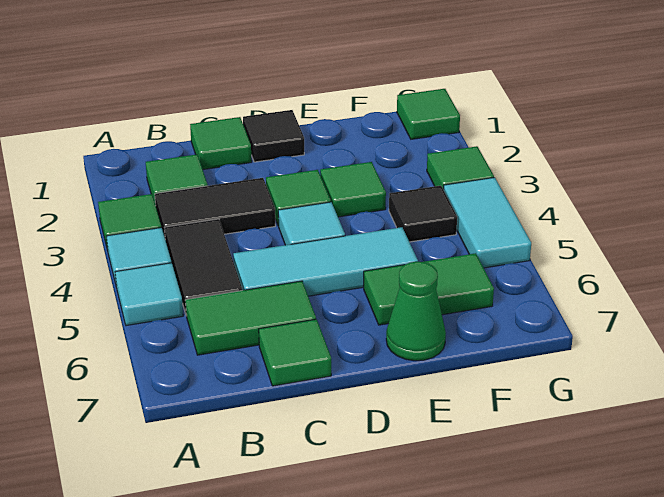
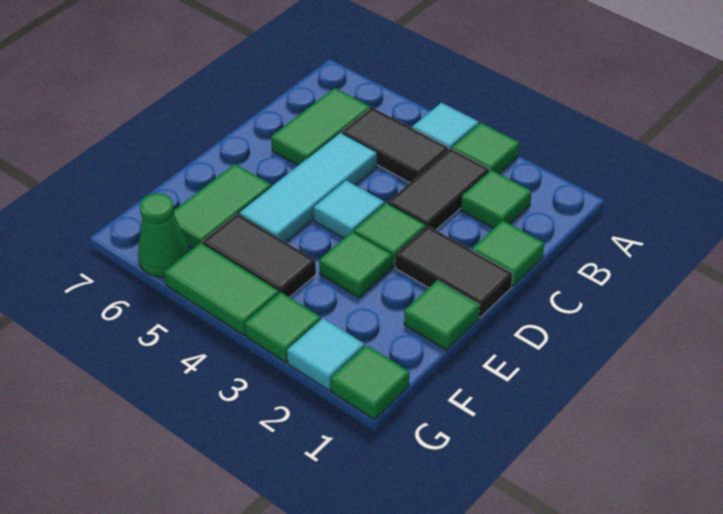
cyan tile A5 level 1 -> cyan tile G2 level 1
green tile C7 level 1 -> green tile E1 level 1
black tile D1 level 1 -> black tile D1:D2 level 1
green cone E7 level 1 -> green cone G6 level 1
black tile F4 level 1 -> black tile F4:F5 level 1
cyan tile G4:G5 level 1 -> green tile G4:G5 level 1

